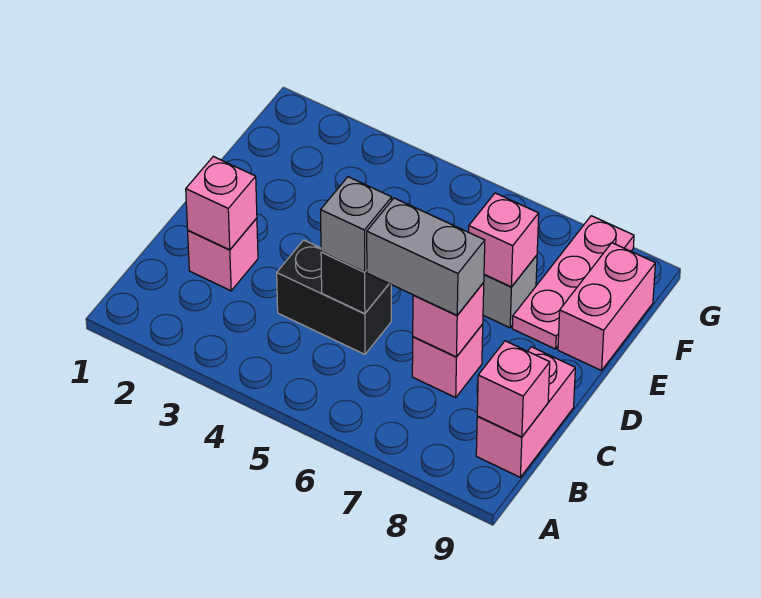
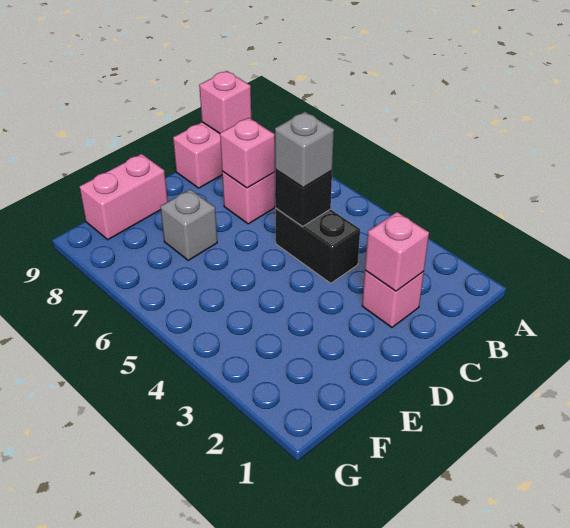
grey brick C6:C7 level 3 -> none
pink brick E7 level 2 -> none
pink plate E8:G8 level 1 -> none

